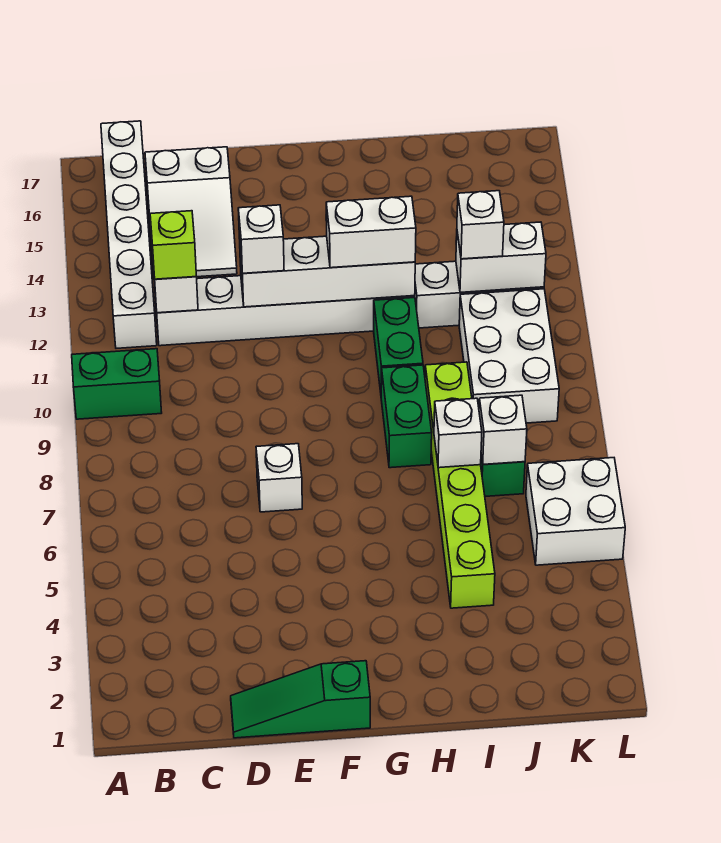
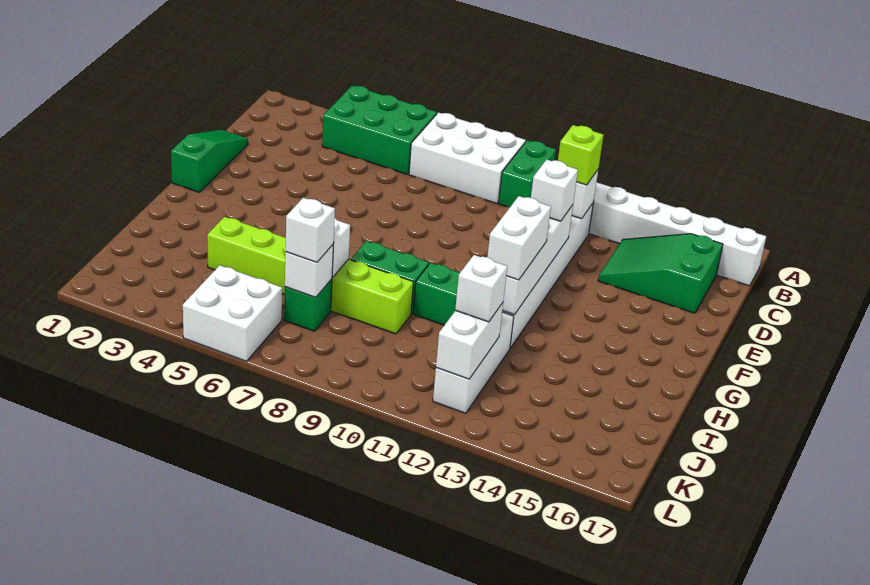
none -> green brick A4:B6 level 1
white slope C14:D16 level 1 top 16 -> green slope C14:D16 level 1 top 16
white brick E7 level 1 -> white brick J7 level 3
white brick J9:K11 level 1 -> white brick A7:B9 level 1

